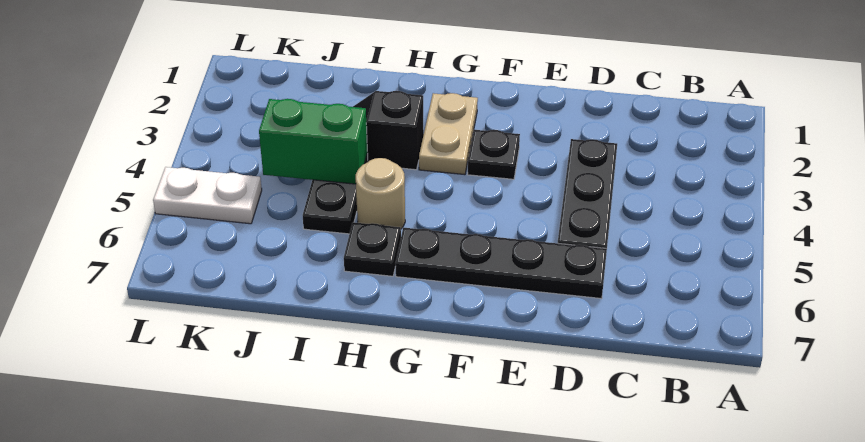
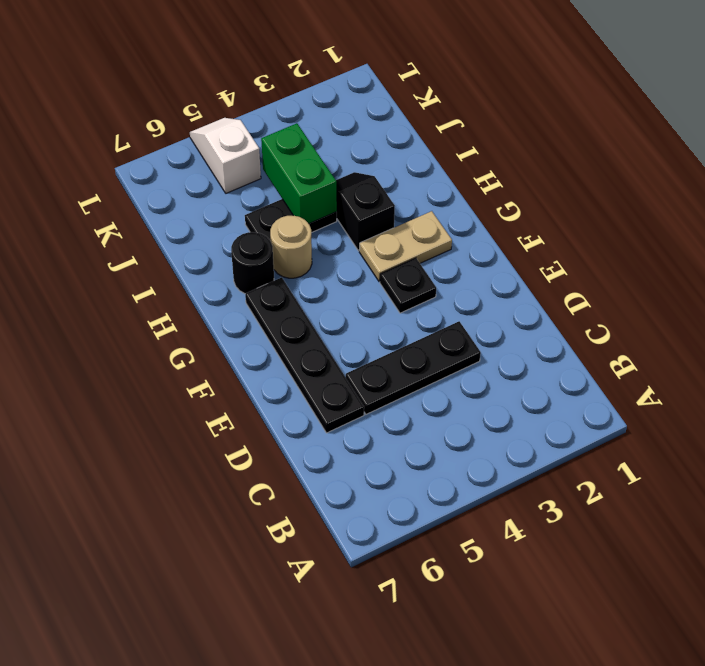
black plate H6 level 1 -> black round brick H6 level 1
white plate K5:L5 level 1 -> white slope K5:L5 level 1 top K

